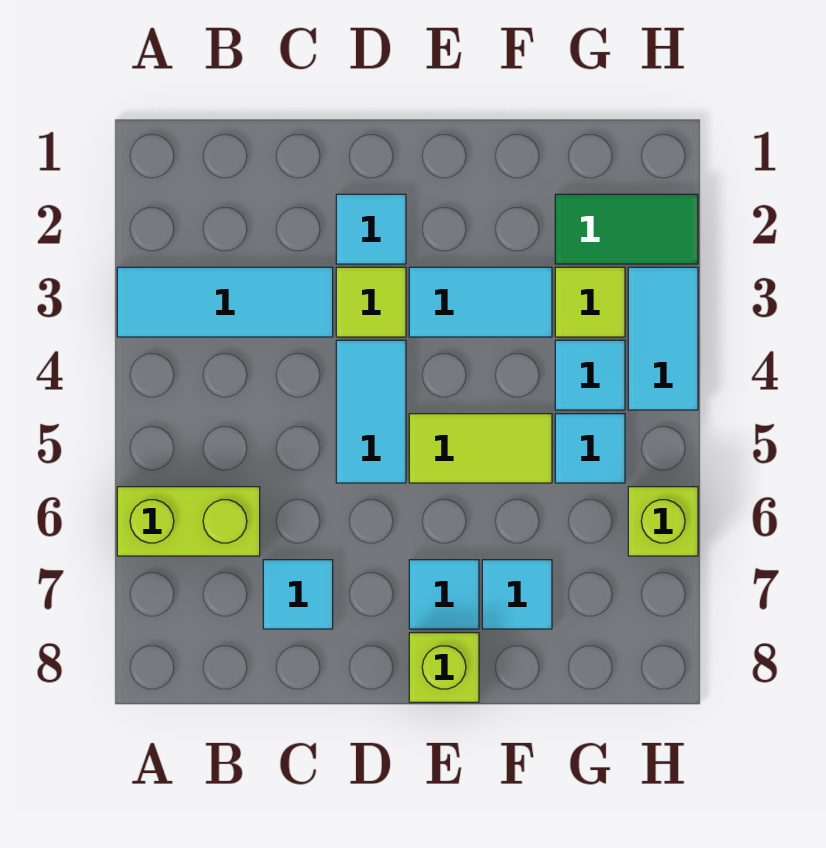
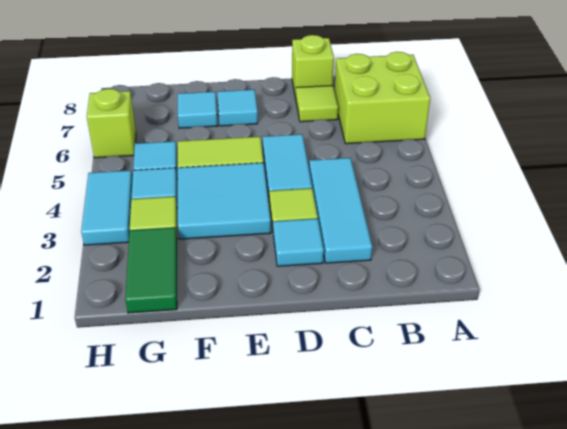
cyan tile A3:C3 level 1 -> cyan tile C2:C4 level 1
lime brick A6:B6 level 1 -> lime brick A6:B7 level 1
cyan tile C7 level 1 -> lime tile C7 level 1
cyan tile E3:F3 level 1 -> cyan tile E3:F4 level 1
lime brick E8 level 1 -> lime brick C8 level 1
green tile G2:H2 level 1 -> green tile G1:G2 level 1

